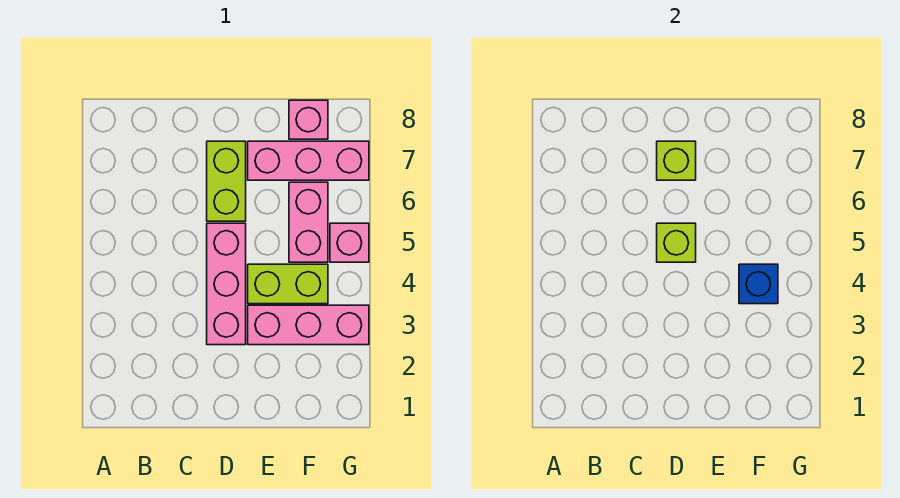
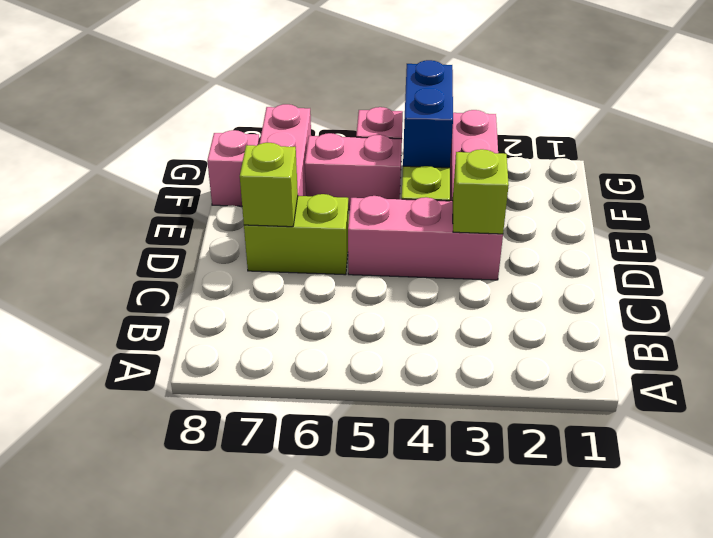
lime brick D5 level 2 -> lime brick D3 level 2
blue brick F4 level 2 -> blue brick F4:G4 level 2

